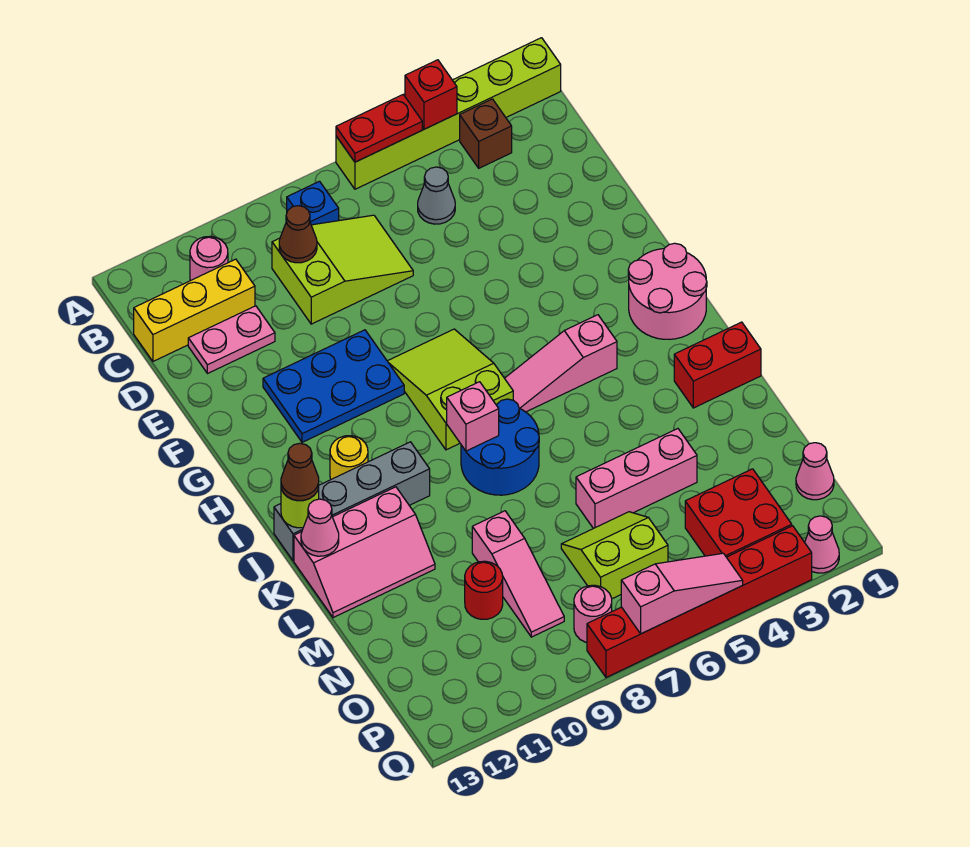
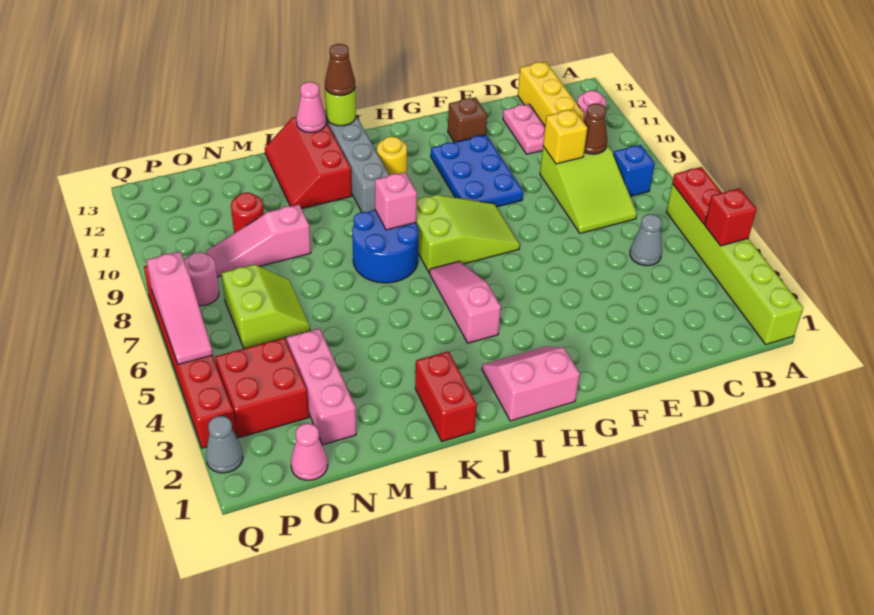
brown brick B3 level 1 -> brown brick F12 level 1
none -> yellow brick D9 level 2
pink round brick H1:I2 level 1 -> pink slope H1:I2 level 1 top 1
pink slope K11:L13 level 1 top K -> red slope K11:L13 level 1 top K
pink brick M4:M6 level 1 -> pink brick N2:N4 level 1
pink cone Q2 level 1 -> grey cone Q2 level 1

